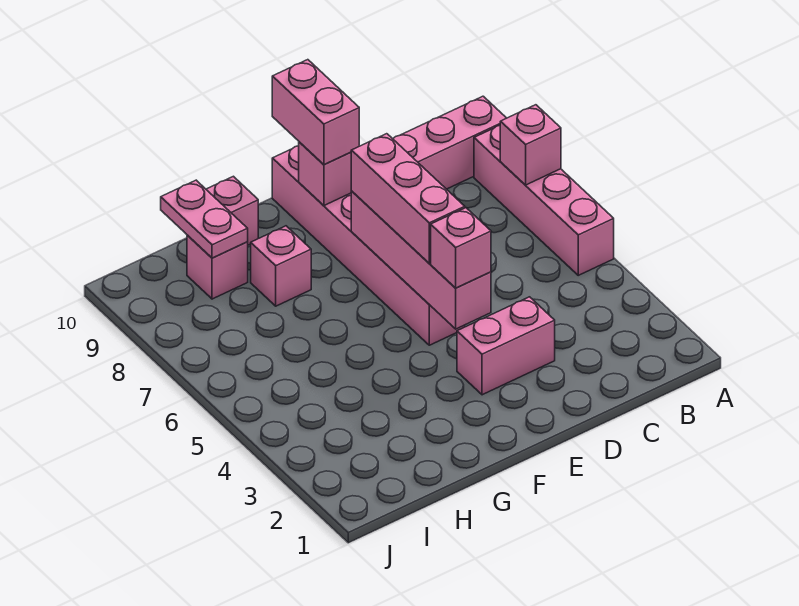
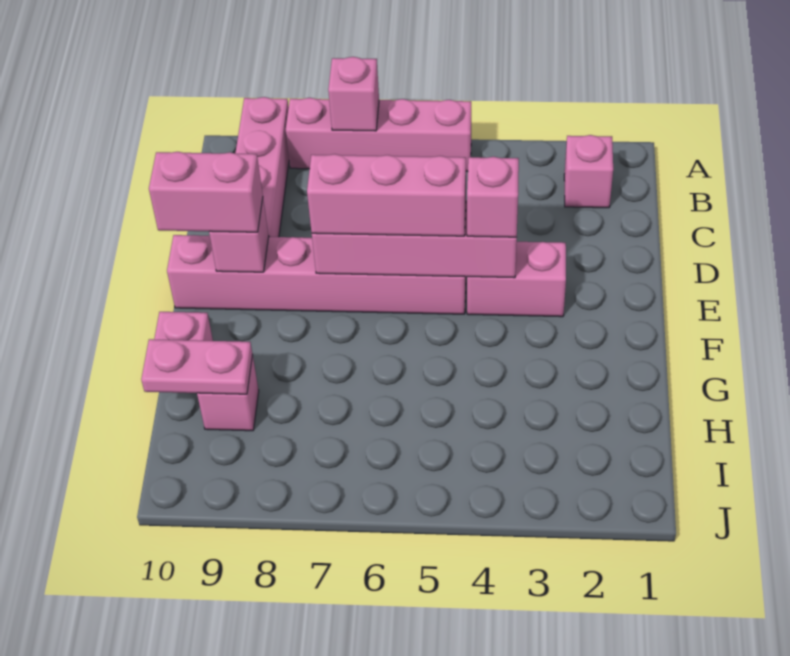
pink brick D3:E3 level 1 -> pink brick E3:E4 level 1
pink brick G8 level 1 -> pink brick B2 level 1

